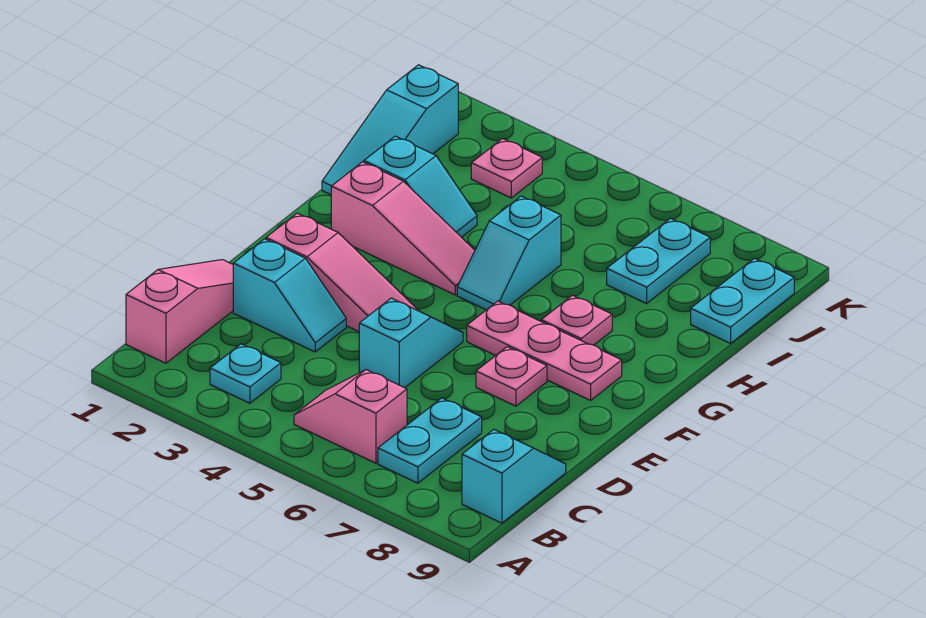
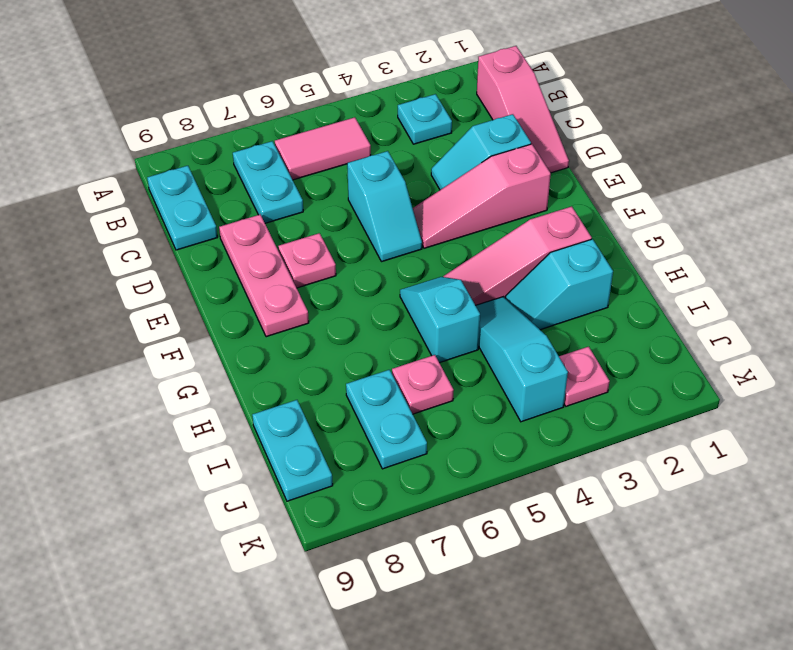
pink slope B5:B6 level 1 top 6 -> pink tile B5:B6 level 1
cyan slope B9:C9 level 1 top B -> cyan plate B9:C9 level 1
pink plate F6:F8 level 1 -> pink plate D8:F8 level 1
pink plate G7 level 1 -> pink plate I6 level 1
cyan slope H1:J1 level 1 top J -> cyan slope H4:J4 level 1 top J

